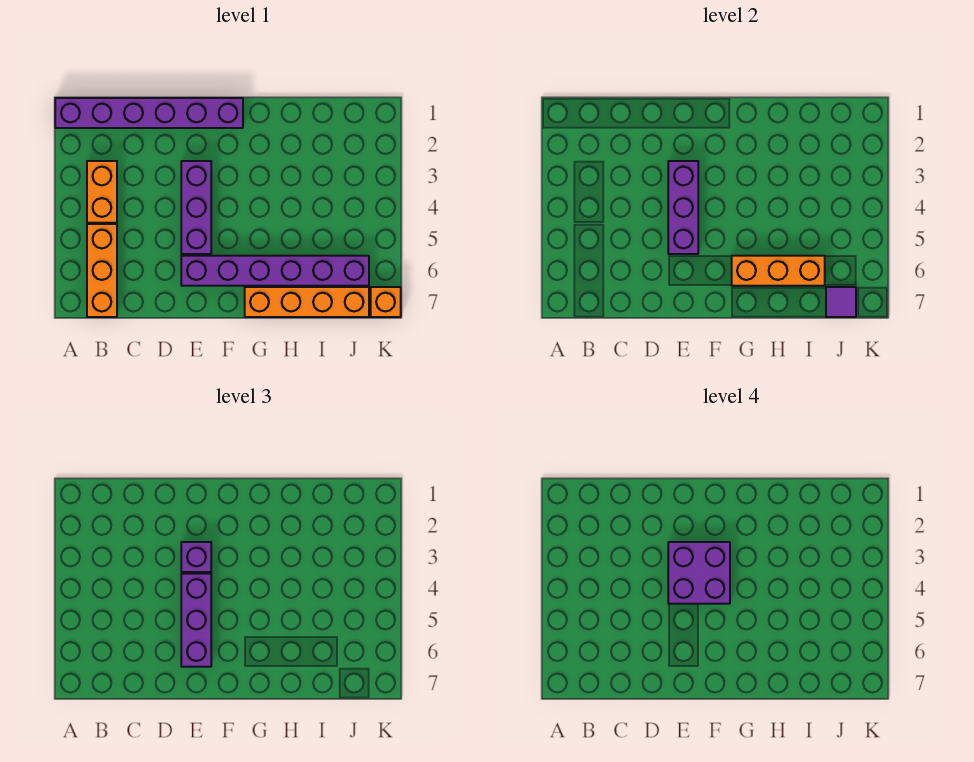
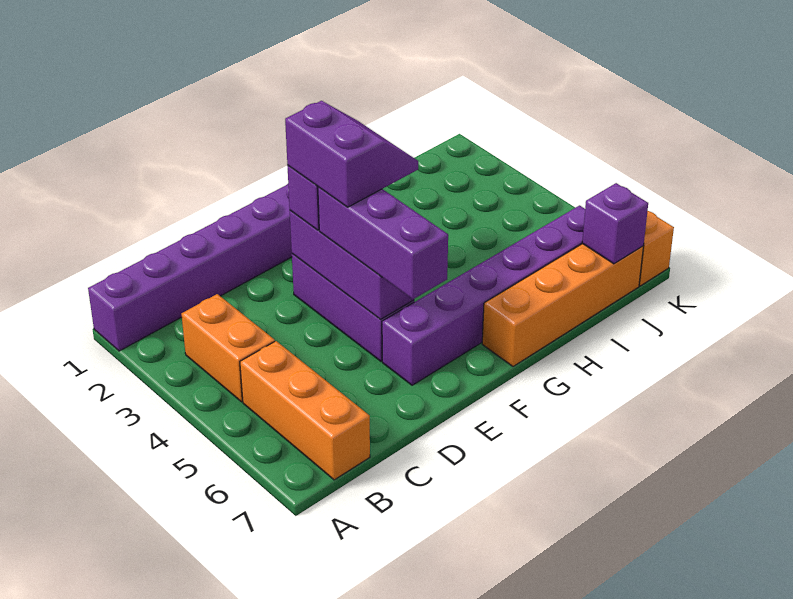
purple brick E3:F4 level 4 -> purple slope E3:F4 level 4 top E
orange brick G6:I6 level 2 -> none
purple tile J7 level 2 -> purple brick J7 level 2

